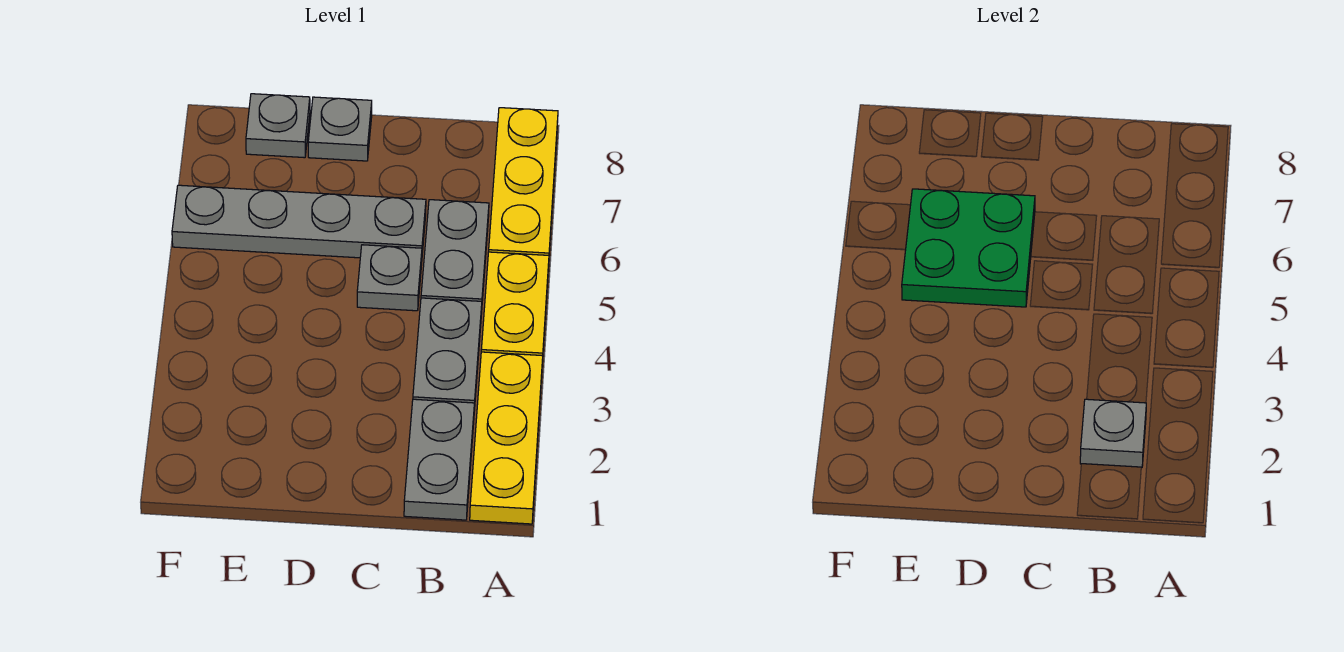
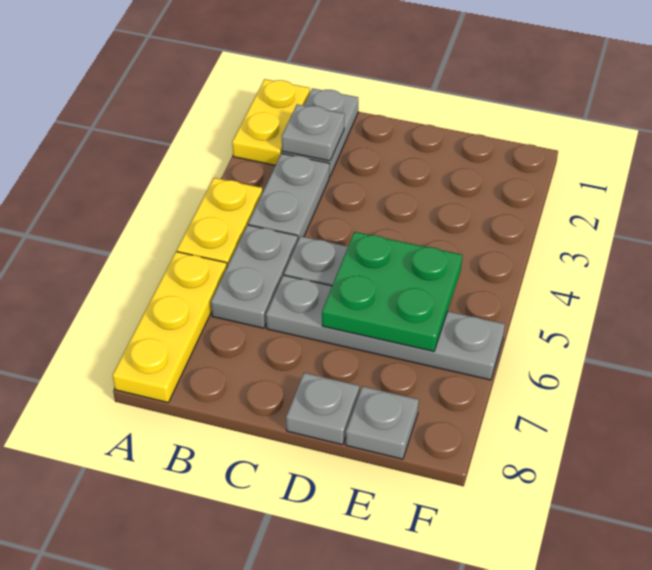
yellow plate A1:A3 level 1 -> yellow plate A1:A2 level 1

